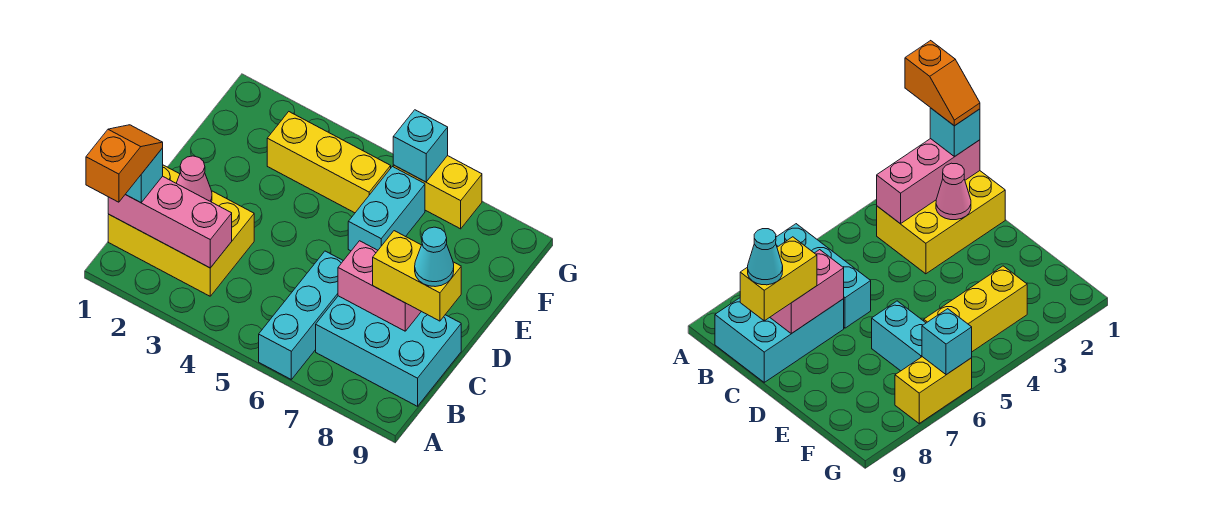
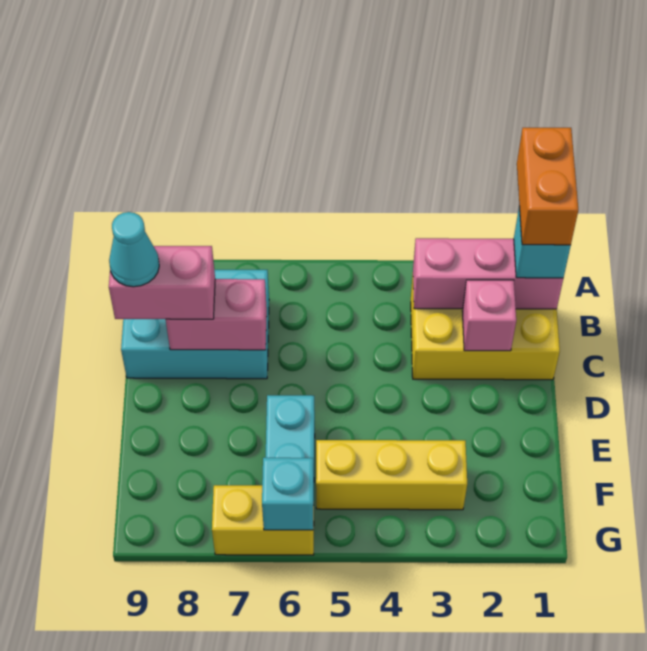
orange slope A1:B1 level 4 top A -> orange brick A1:B1 level 4
cyan brick A6:C6 level 1 -> none
pink cone C2 level 2 -> pink brick C2 level 2
yellow brick C8:C9 level 3 -> pink brick C8:C9 level 3

